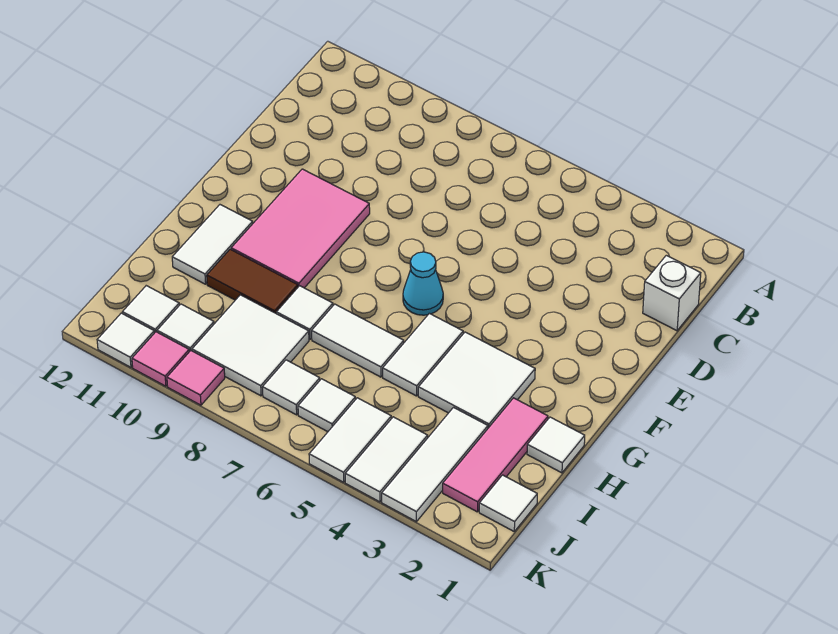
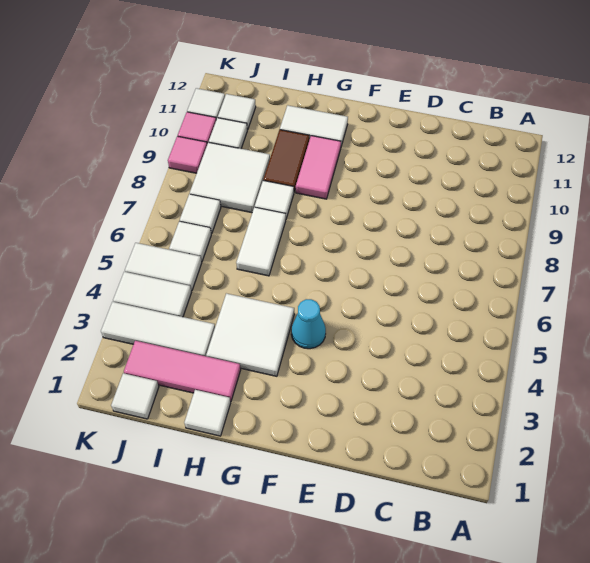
white brick C1 level 1 -> none
pink tile E9:G10 level 1 -> pink tile G9:G10 level 1
cyan cone F6 level 1 -> cyan cone F4 level 1
white tile G5:H5 level 1 -> none

